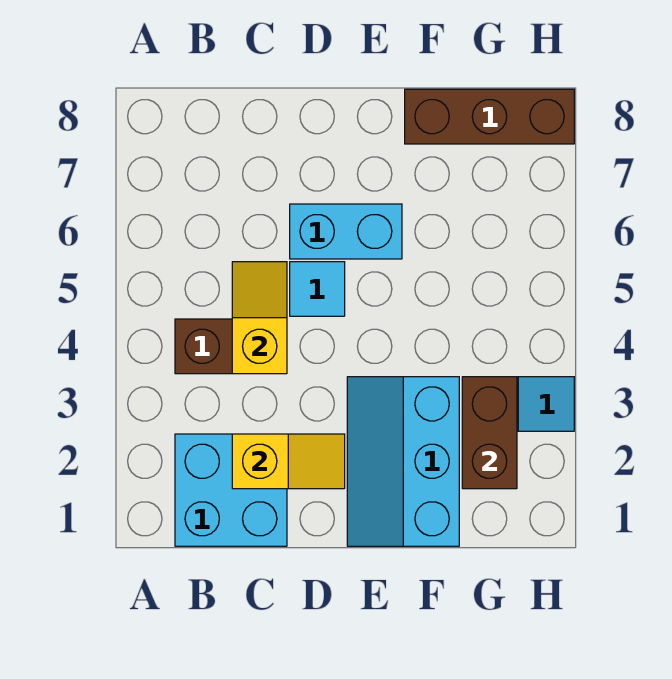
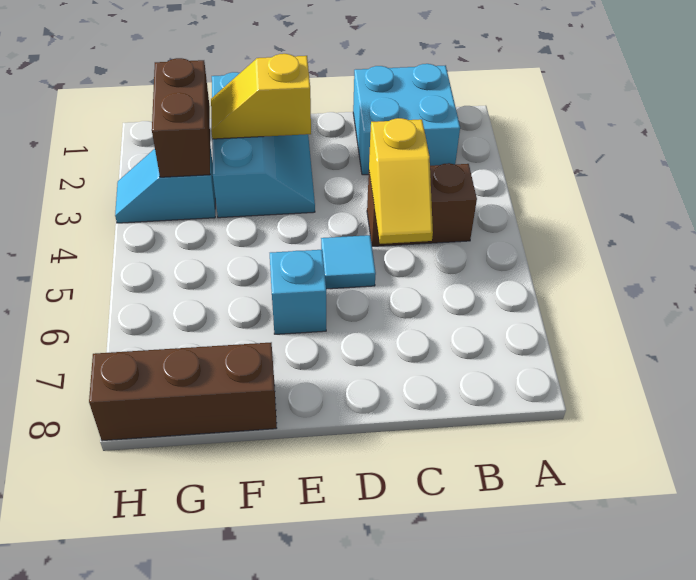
yellow slope C2:D2 level 2 top C -> yellow slope E2:F2 level 2 top E
cyan brick D6:E6 level 1 -> cyan brick E6 level 1

